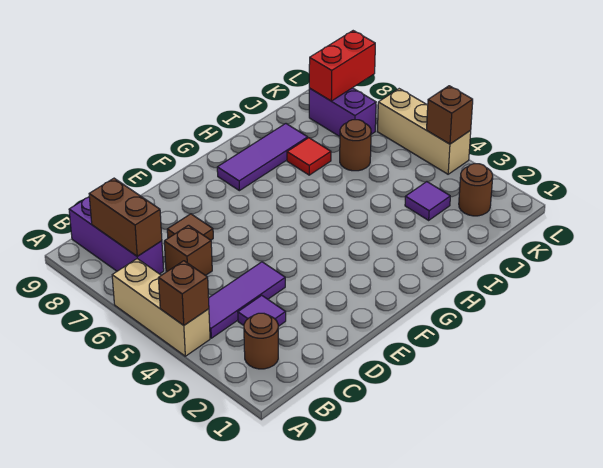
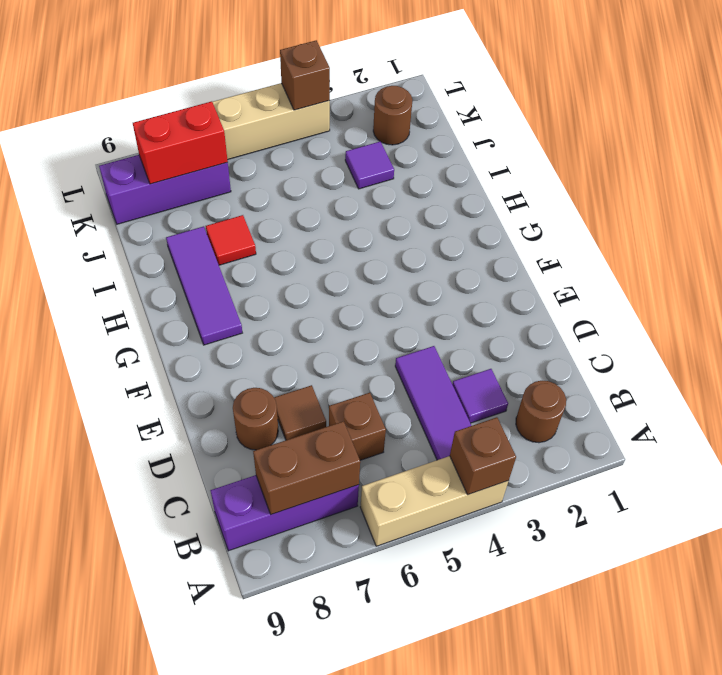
brown round brick J6 level 1 -> brown round brick D8 level 1
purple brick K7:K8 level 1 -> purple brick K7:K9 level 1
red brick K8:L8 level 2 -> red brick K7:K8 level 2

